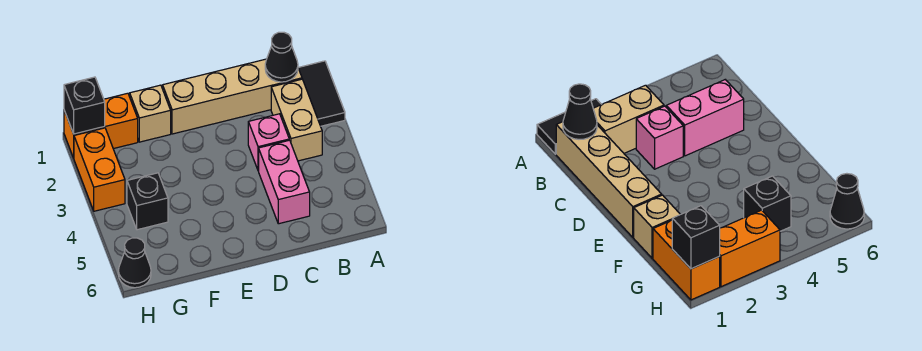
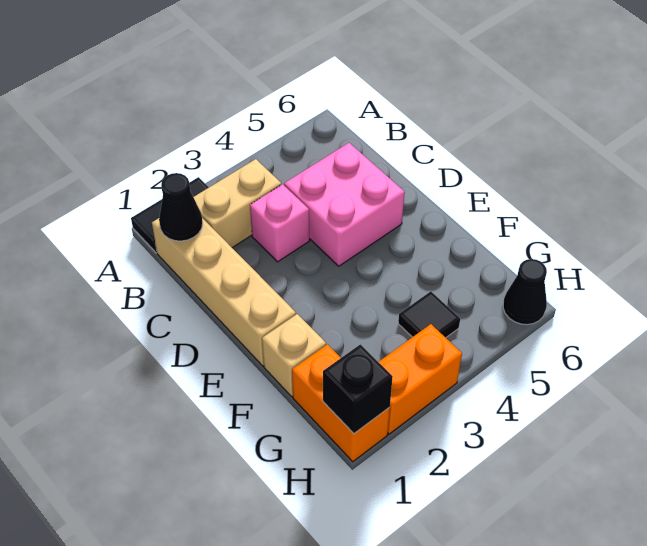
pink brick C4:C5 level 1 -> pink brick C4:D5 level 1
black brick G4 level 1 -> black tile G4 level 1

